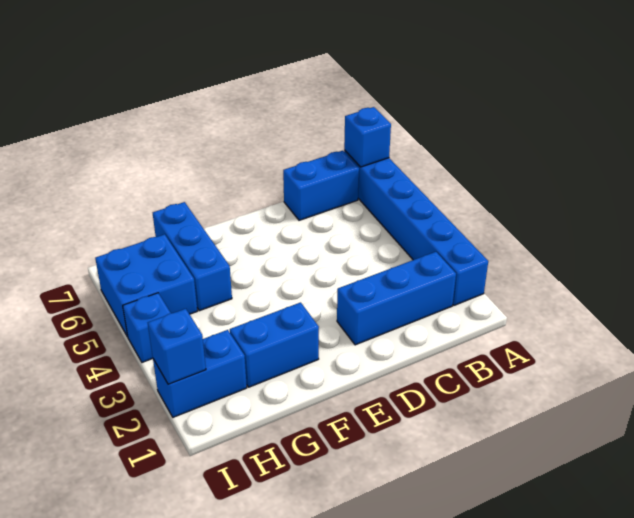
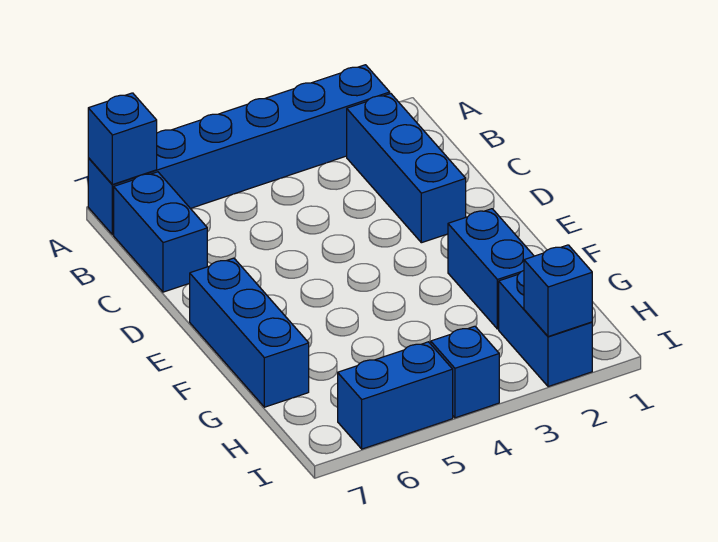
blue brick G5:G7 level 1 -> blue brick E7:G7 level 1
blue brick H5:I6 level 1 -> blue brick I5:I6 level 1

